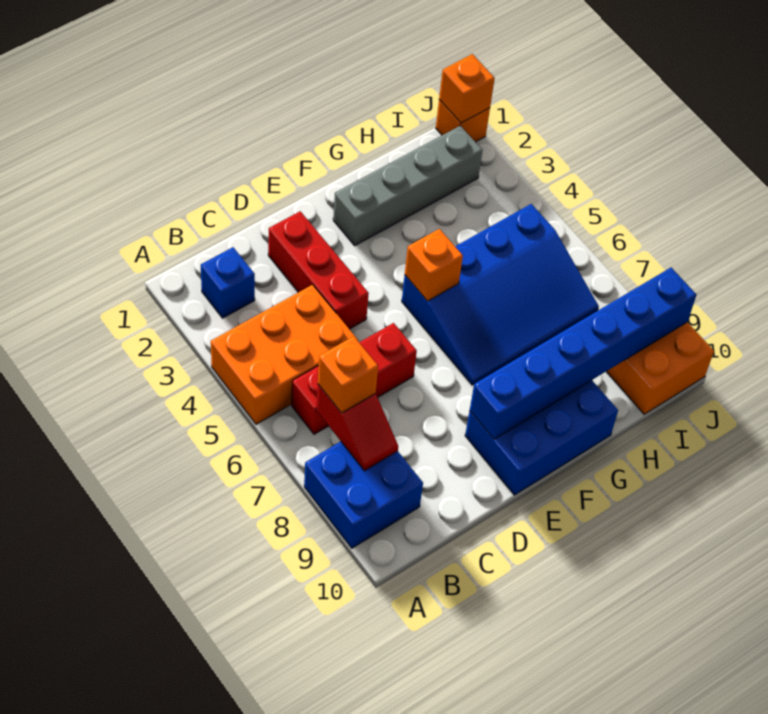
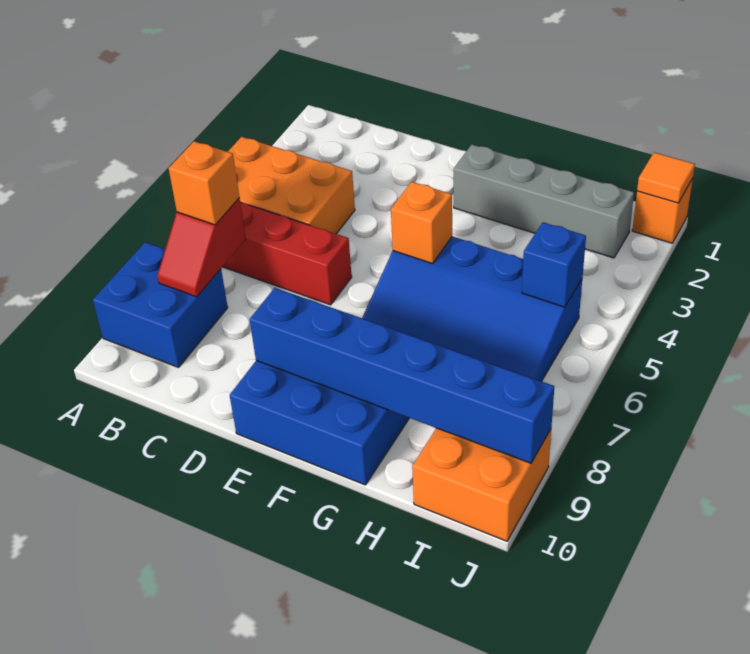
blue brick B2 level 1 -> blue brick I5 level 2
red brick D2:D4 level 1 -> none
orange brick J1 level 2 -> orange tile J1 level 2

